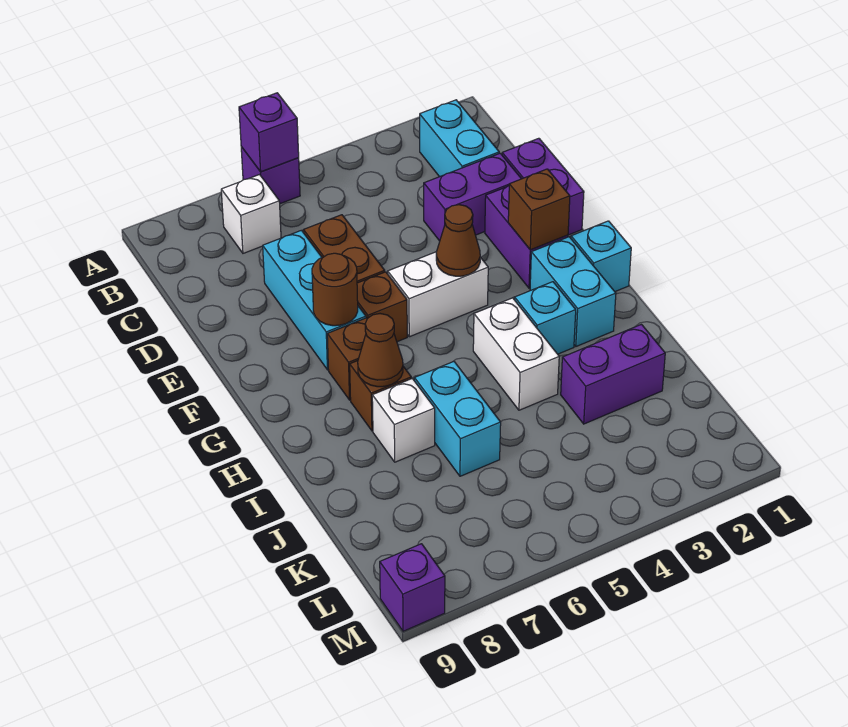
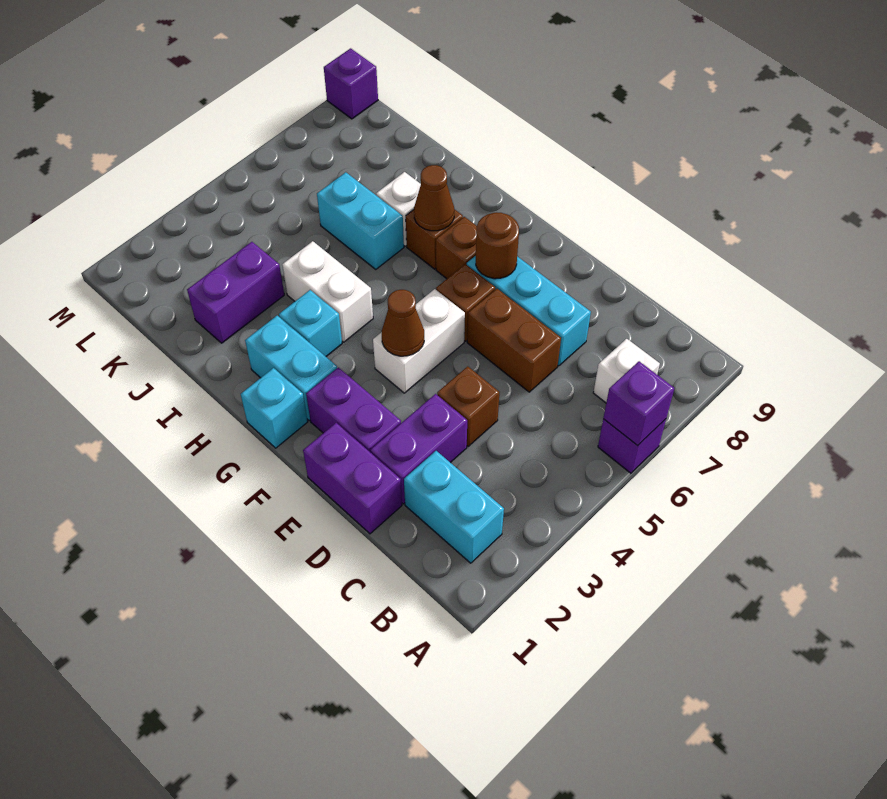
brown brick F2 level 2 -> brown brick D4 level 1

